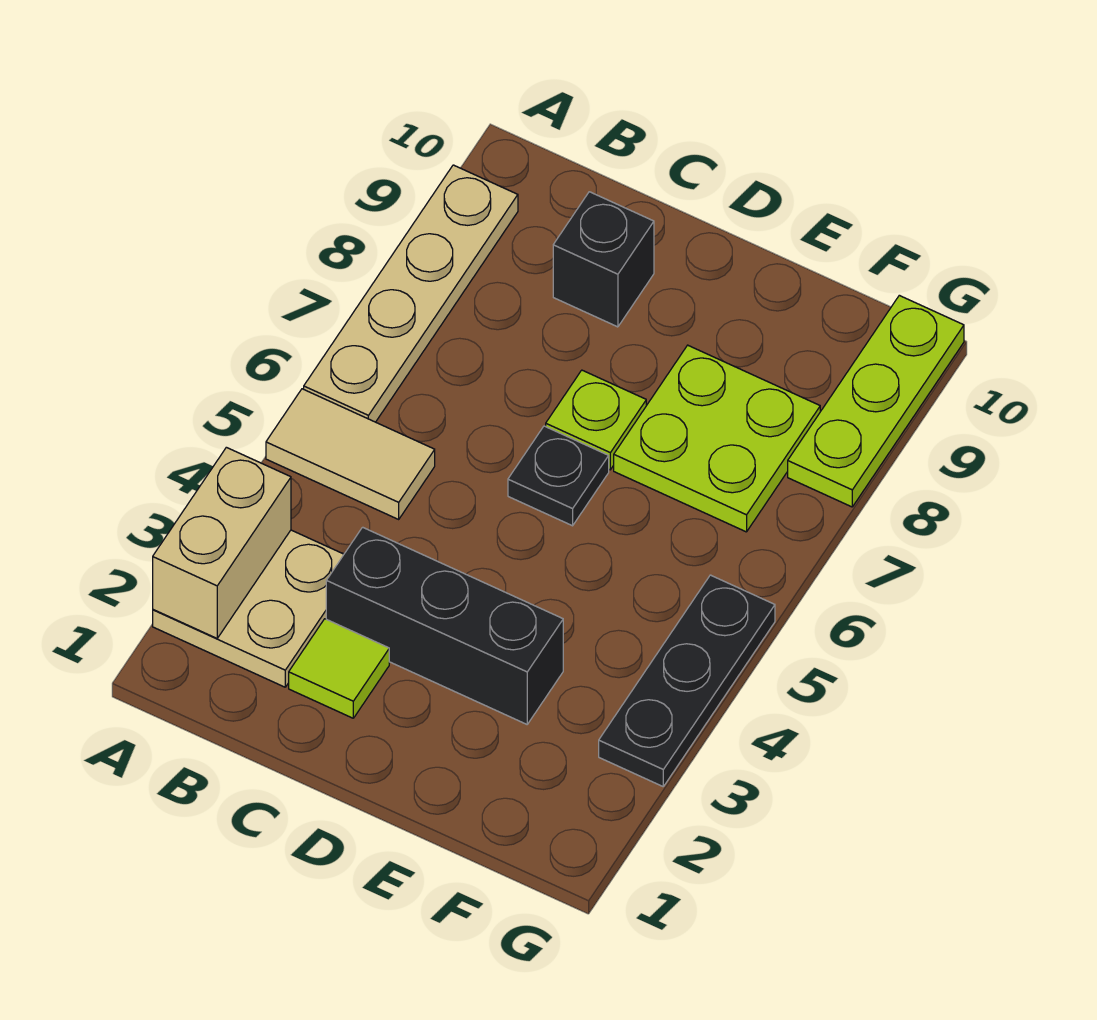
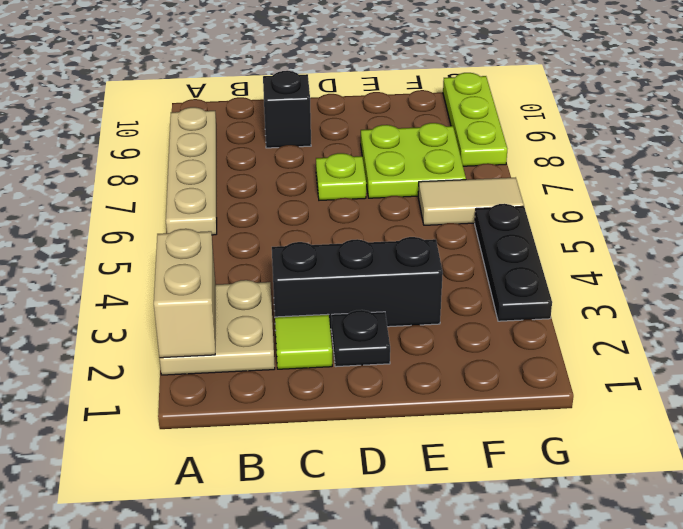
tan tile A5:B5 level 1 -> tan tile F6:G6 level 1
black plate D6 level 1 -> black plate D2 level 1

